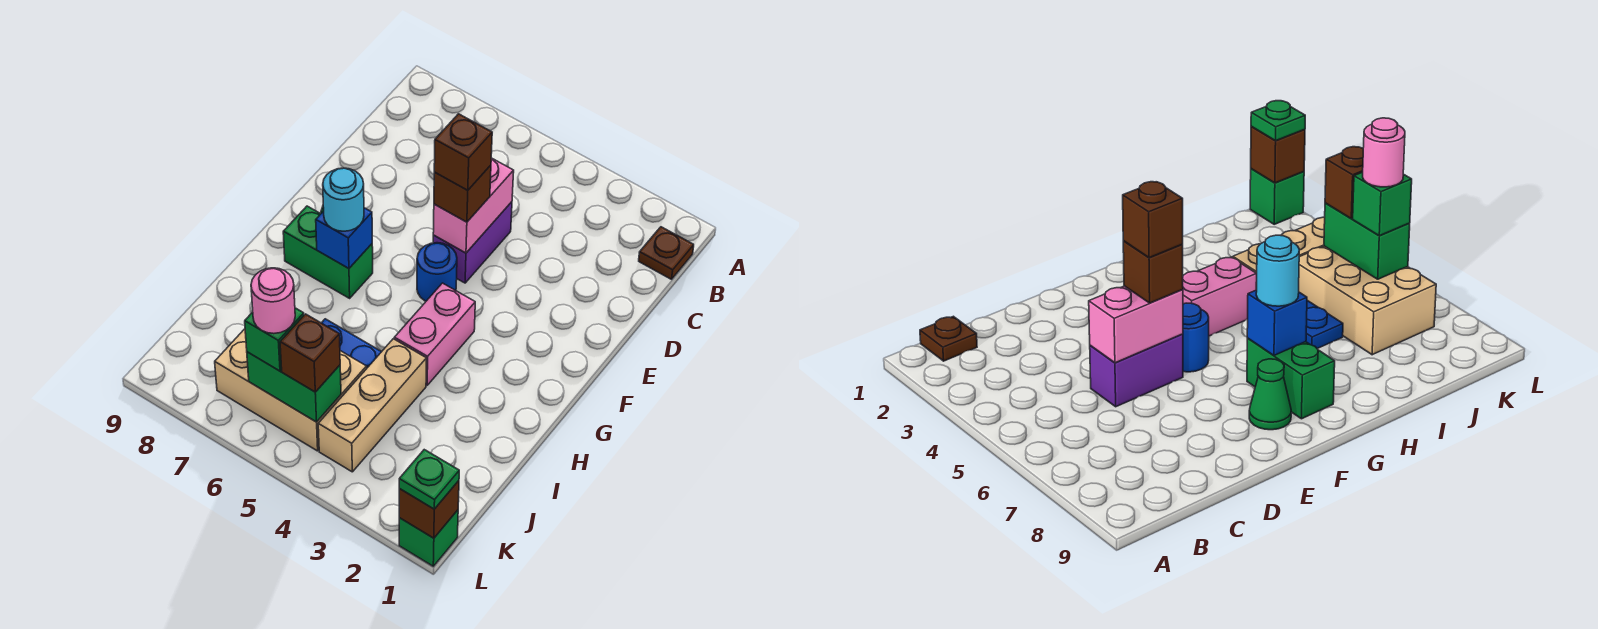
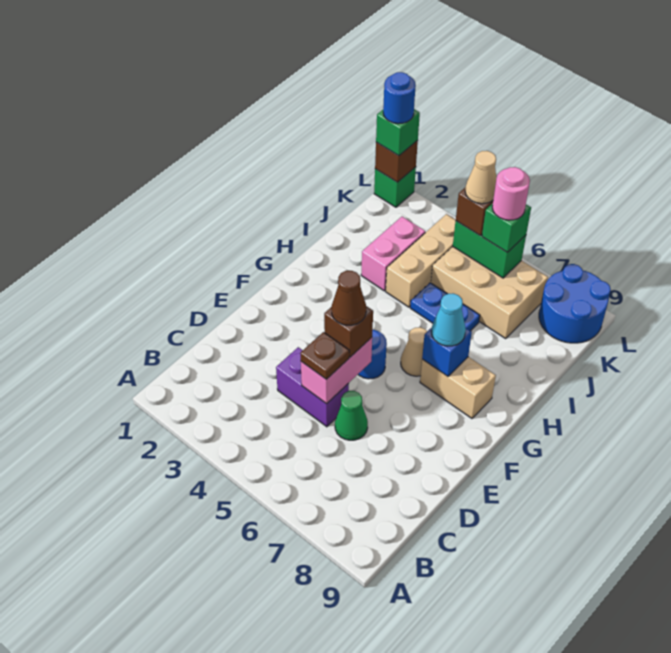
brown plate B1 level 1 -> brown plate D5 level 3
purple brick D5:E5 level 1 -> purple brick D4:D5 level 1
brown brick E5 level 4 -> brown cone E5 level 4
green cone F8 level 1 -> green cone D6 level 1
pink brick G4:H4 level 1 -> pink brick I3:J3 level 1
none -> tan cone G6 level 1
green brick G7:G8 level 1 -> tan brick G7:G8 level 1
cyan round brick G7 level 3 -> cyan cone G7 level 3
none -> tan cone K5 level 4
none -> blue round brick K8:L9 level 1
green plate L1 level 3 -> green brick L1 level 3
none -> blue round brick L1 level 4

